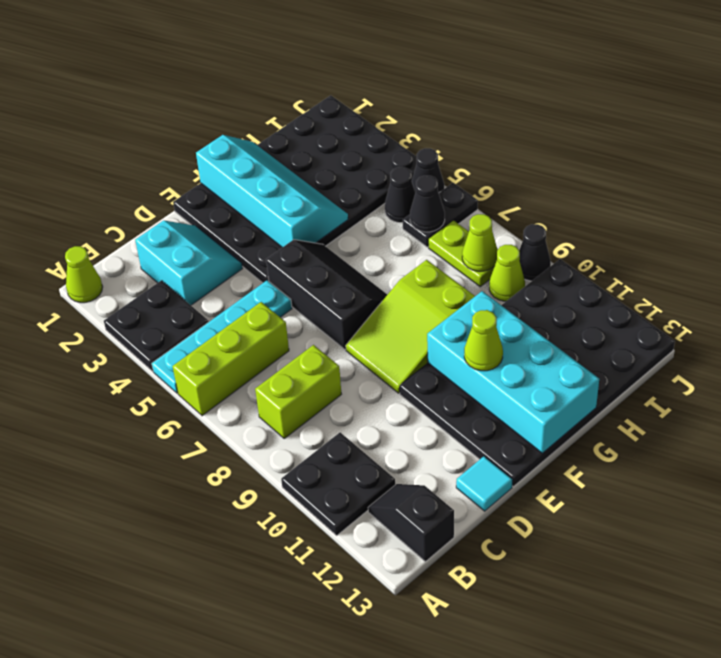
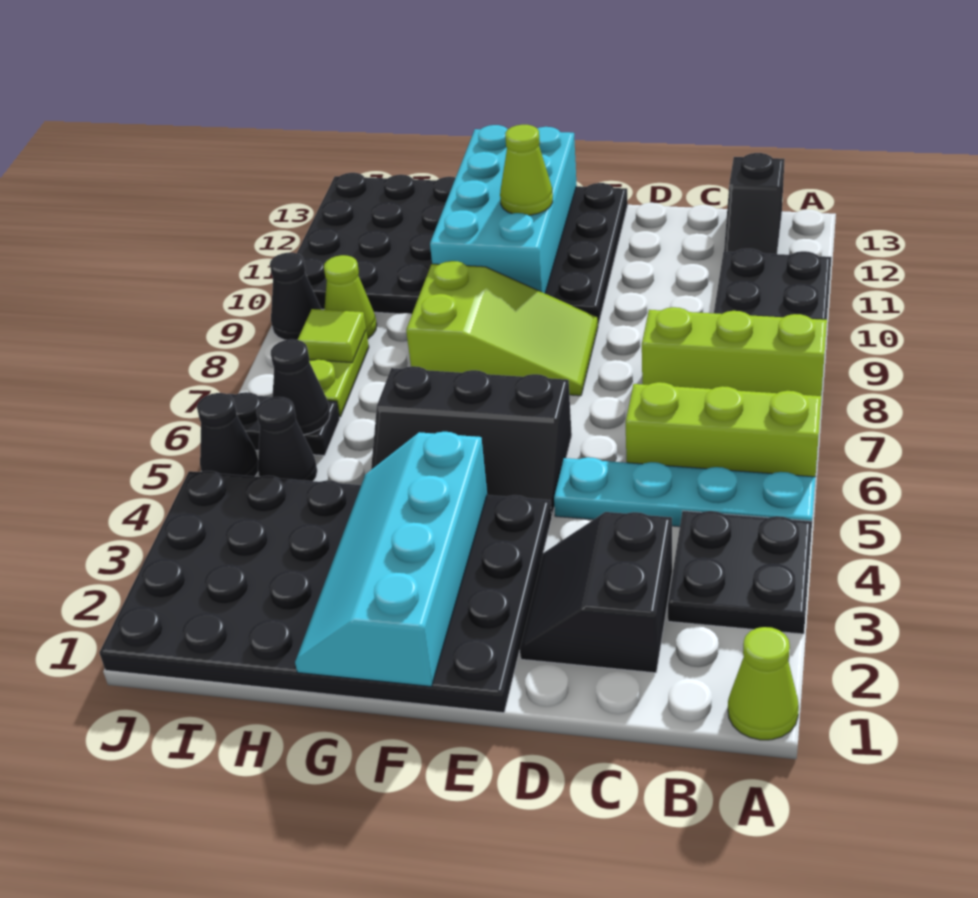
lime brick B8:C8 level 1 -> lime brick A8:C8 level 1
cyan slope C2:D3 level 1 top C -> black slope C2:D3 level 1 top C
cyan tile D13 level 1 -> none
black slope E5:F7 level 1 top E -> black slope E5:G6 level 1 top 6
lime cone I8 level 2 -> lime tile I8 level 2

